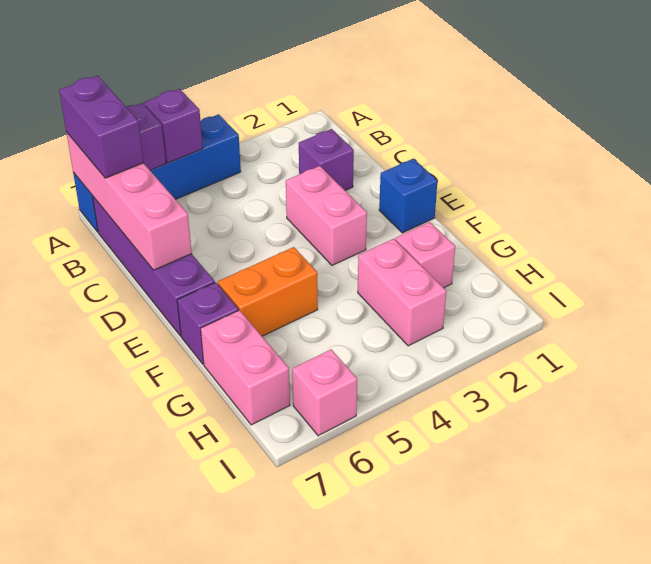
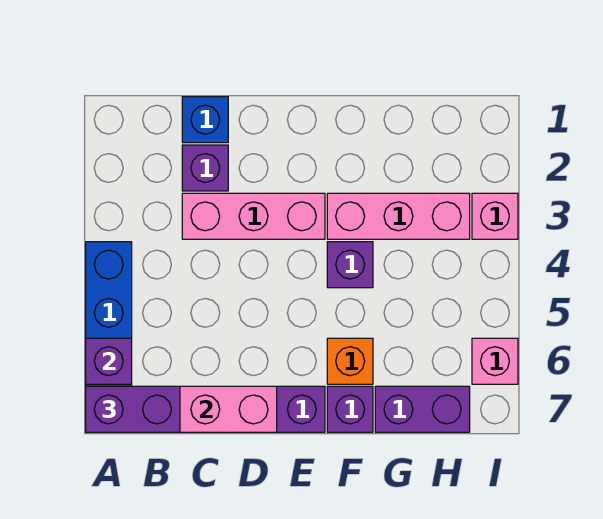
purple brick A5 level 2 -> purple brick F4 level 1
pink brick D3:E3 level 1 -> pink brick C3:E3 level 1
blue brick E1 level 1 -> blue brick C1 level 1
orange brick F5:F6 level 1 -> orange brick F6 level 1
pink brick G2 level 1 -> pink brick I3 level 1
pink brick G3:H3 level 1 -> pink brick F3:H3 level 1
pink brick G7:H7 level 1 -> purple brick G7:H7 level 1

